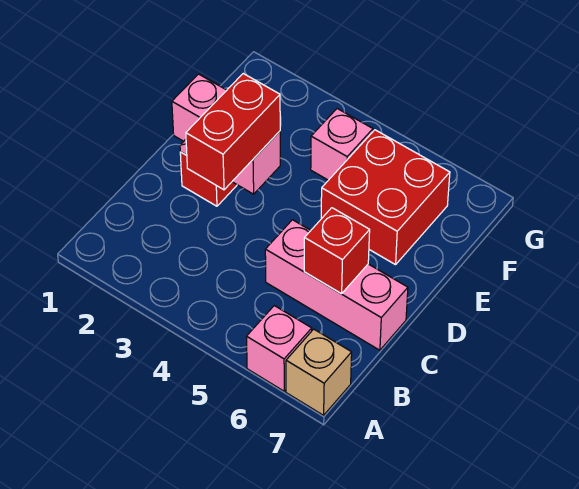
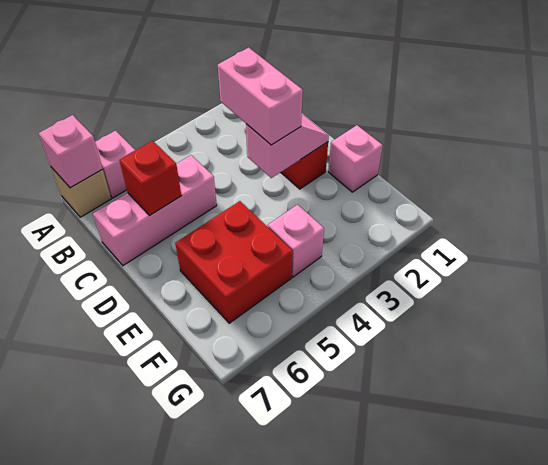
none -> pink brick A7 level 2
red brick C3:D3 level 3 -> pink brick C3:D3 level 3

